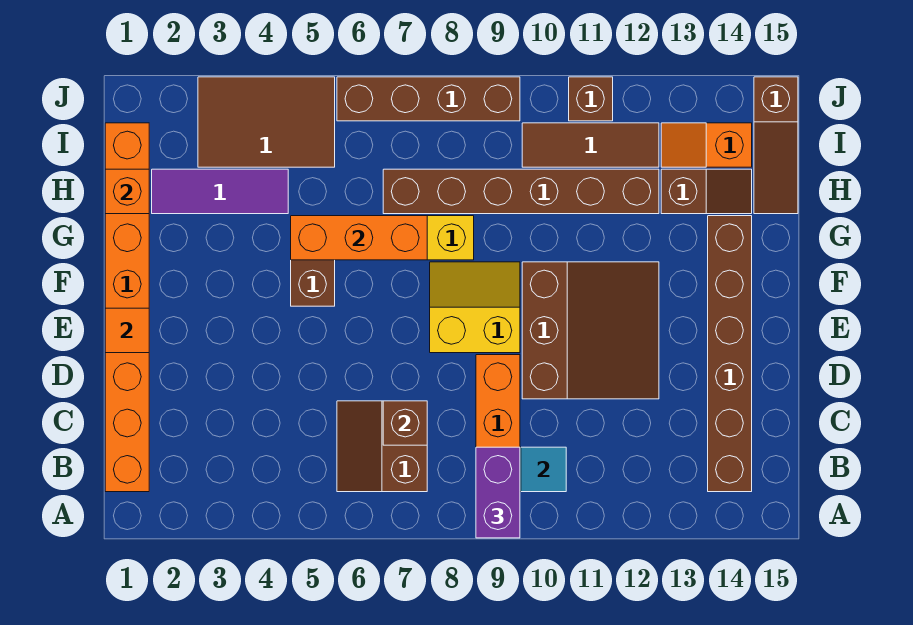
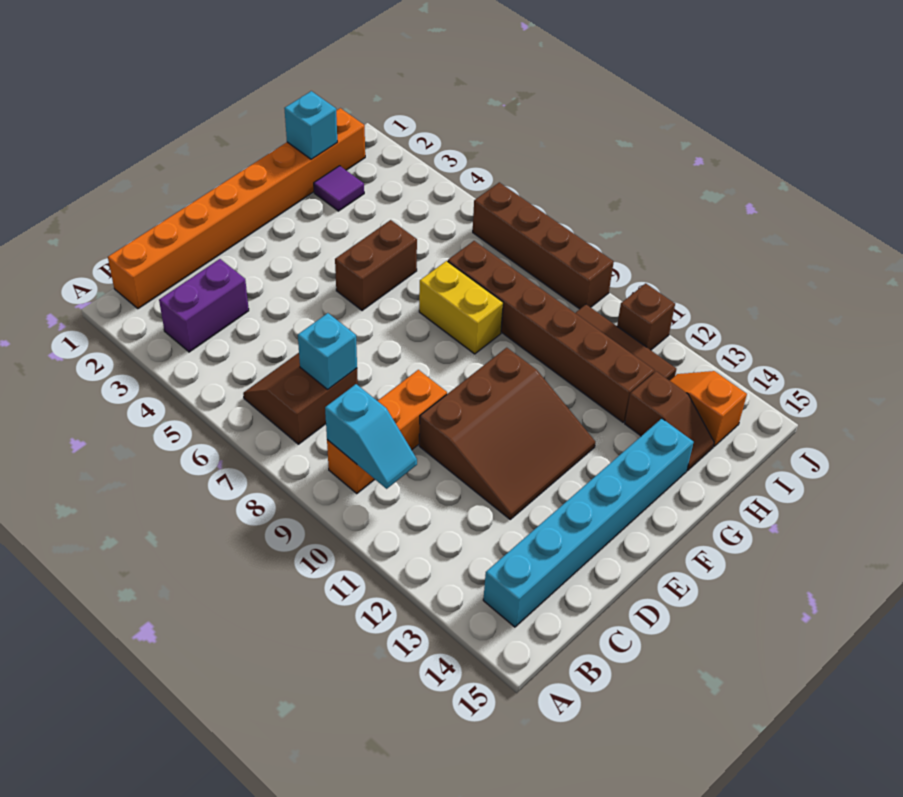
purple brick A9:B9 level 3 -> purple brick B3:C3 level 1
brown brick B14:G14 level 1 -> cyan brick B14:G14 level 1
brown brick C7 level 2 -> cyan brick C7 level 2
orange tile E1 level 2 -> none
yellow slope E8:F9 level 1 top E -> none
orange brick G5:G7 level 2 -> none
orange brick H1 level 2 -> cyan brick H1 level 2
purple tile H2:H4 level 1 -> purple tile H2 level 1
brown slope H15:J15 level 1 top J -> none
brown tile I3:J5 level 1 -> none

